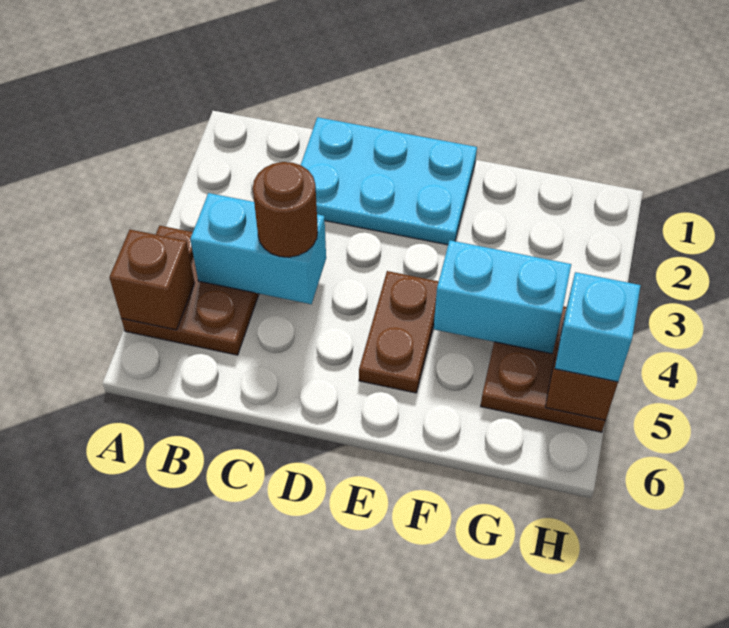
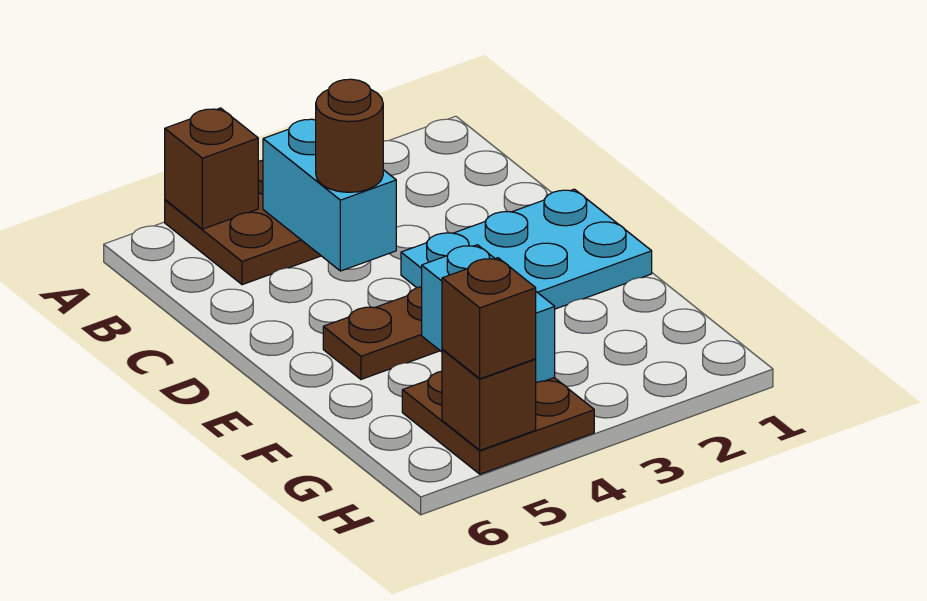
cyan plate C1:E2 level 1 -> cyan plate D1:E3 level 1
cyan brick H5 level 3 -> brown brick H5 level 3

